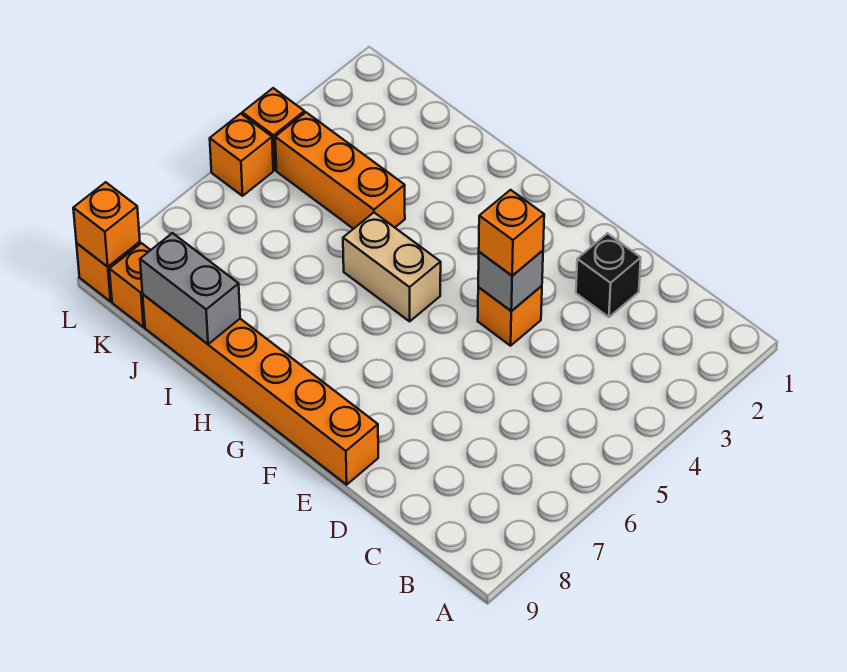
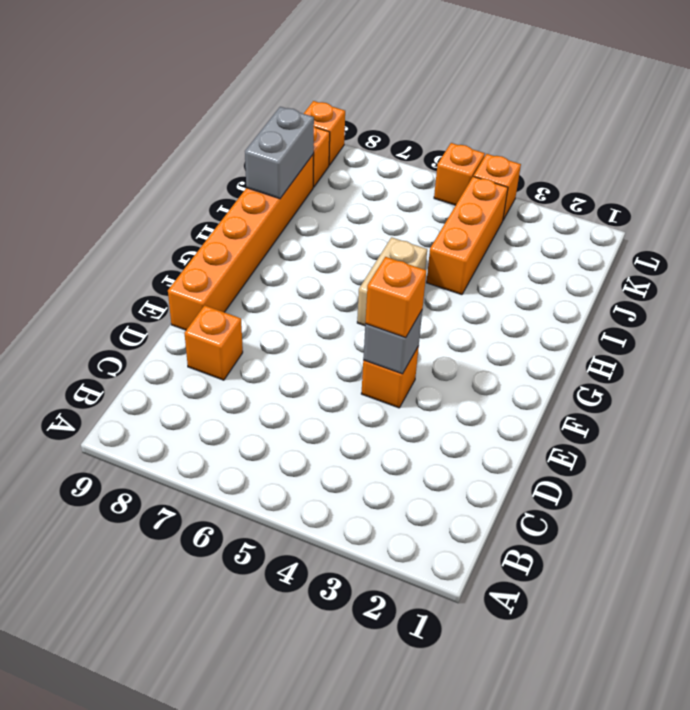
black brick D2 level 1 -> none
orange brick L9 level 2 -> orange brick D8 level 1

